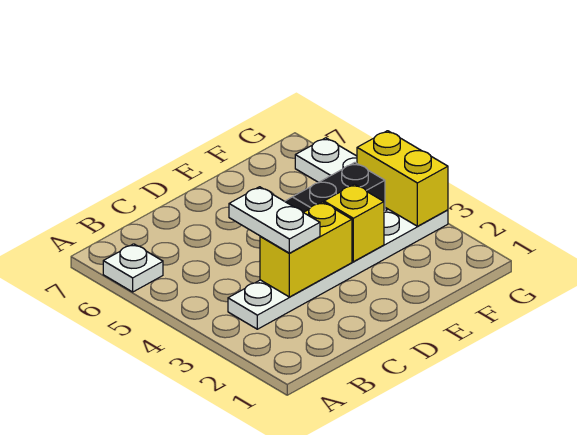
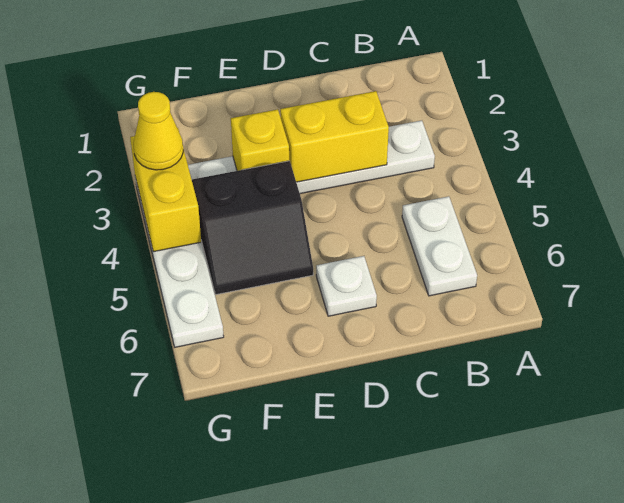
white plate A6 level 1 -> white plate D6 level 1
white plate C3:C4 level 3 -> white plate B5:B6 level 1
none -> yellow cone G3 level 3

